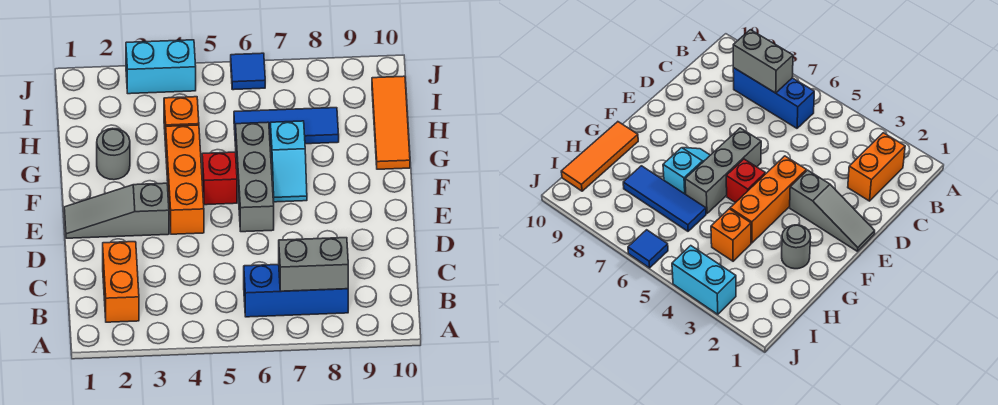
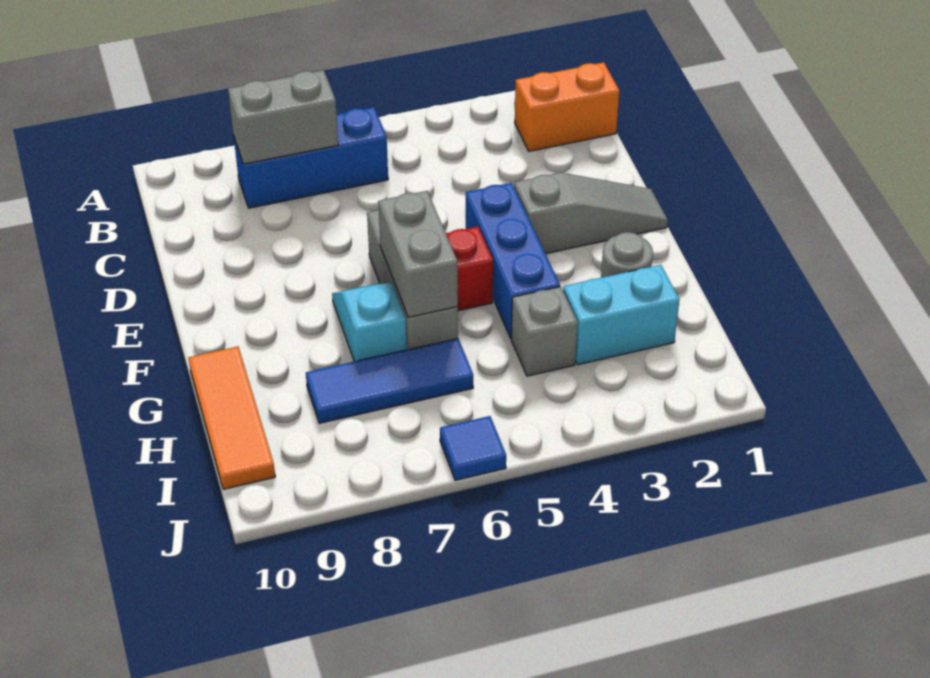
orange brick B2:C2 level 1 -> orange brick B1:B2 level 1
orange brick E4:G4 level 1 -> blue brick E4:G4 level 1
none -> grey brick F6:G6 level 2
orange brick H4 level 1 -> grey brick H4 level 1
cyan brick J3:J4 level 1 -> cyan brick H2:H3 level 1

